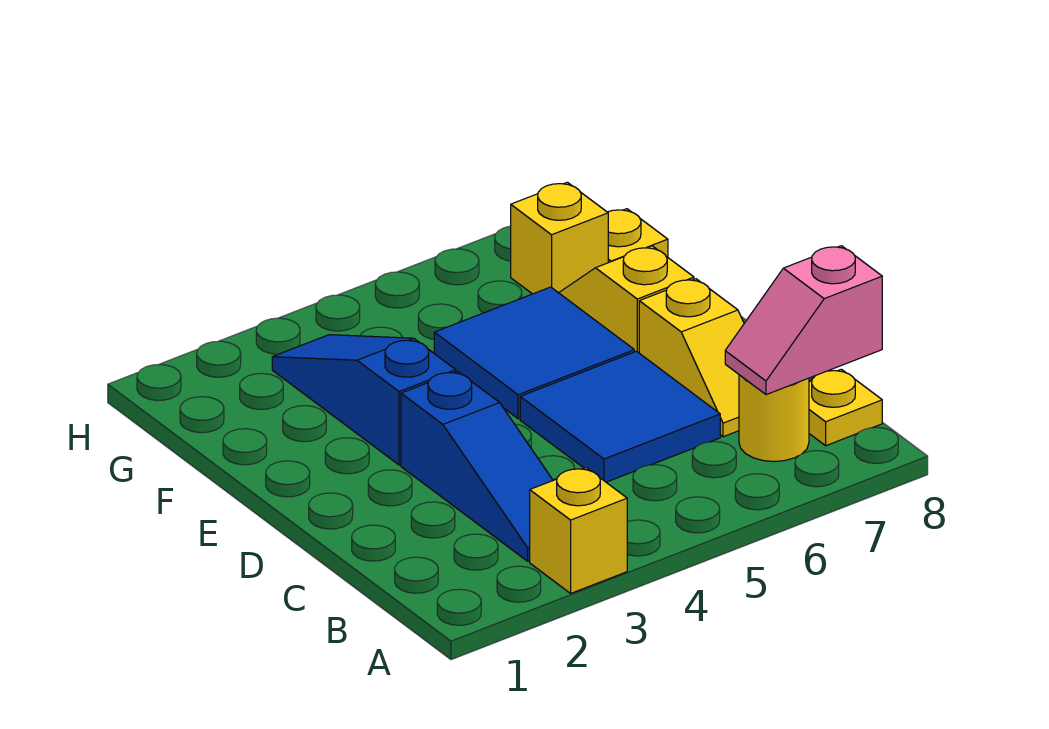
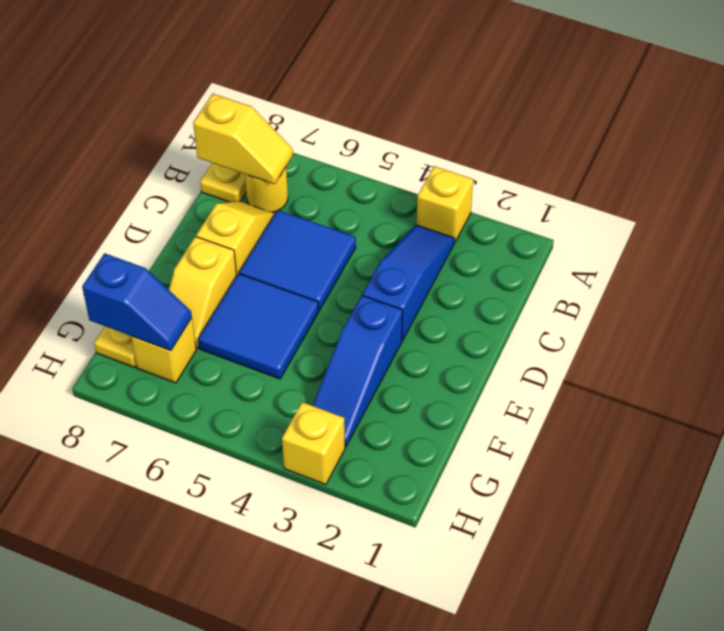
pink slope B7:B8 level 2 top 8 -> yellow slope B7:B8 level 2 top 8
none -> blue slope G7:G8 level 2 top 8
none -> yellow brick H3 level 1

